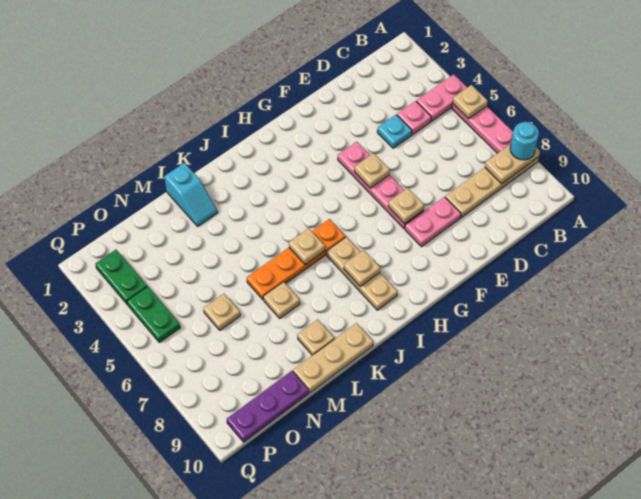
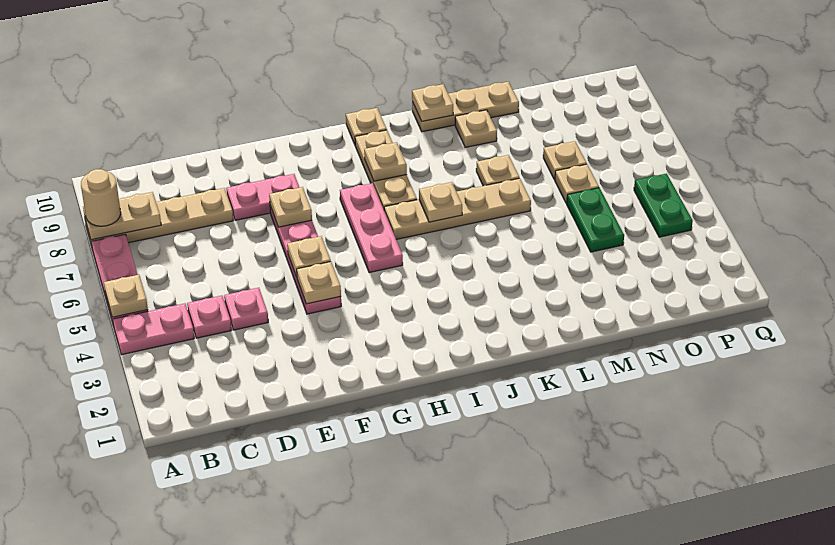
cyan round brick A8 level 3 -> tan round brick A8 level 3
cyan plate D4 level 1 -> pink plate D4 level 1
none -> tan plate F4 level 2
none -> pink plate H5:H7 level 1
orange plate I6:L6 level 1 -> tan plate I6:L6 level 1
none -> tan plate I10 level 1
none -> tan plate K10 level 2
cyan slope L1:L2 level 1 top 1 -> none
none -> tan plate N7 level 1
purple plate N10:P10 level 1 -> none
green plate P2:P3 level 1 -> green plate N4:N5 level 1

